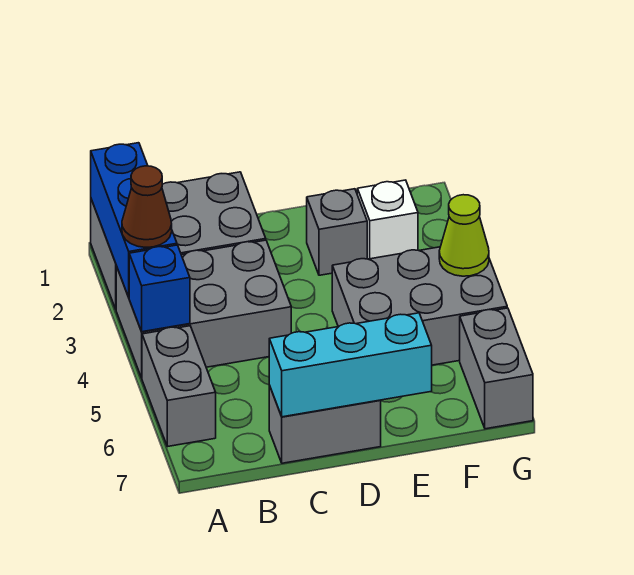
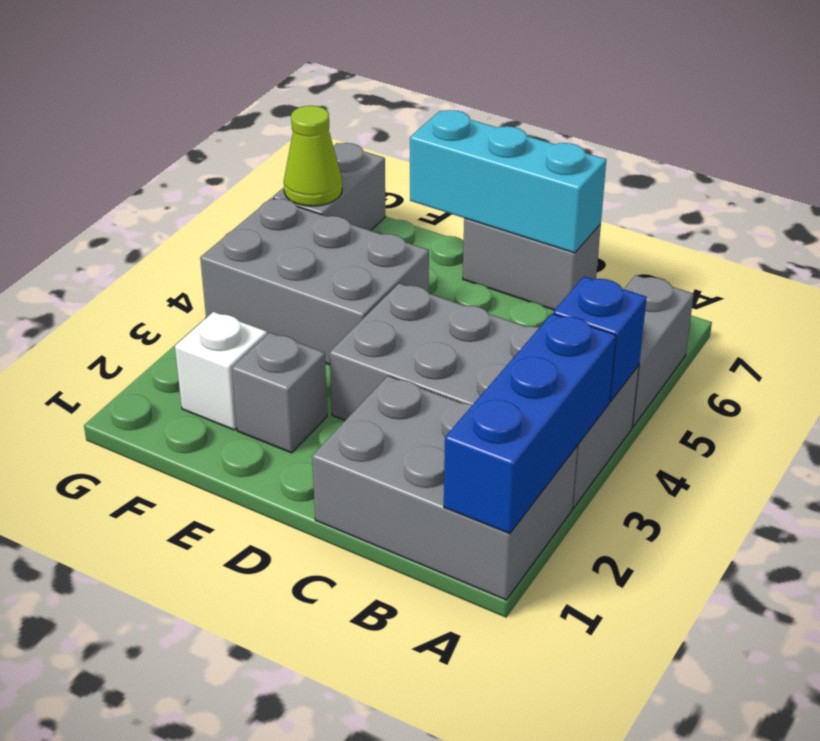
grey brick A3:C4 level 1 -> grey brick A3:D4 level 1
brown cone A3 level 3 -> none
lime cone G4 level 2 -> lime cone G6 level 2

